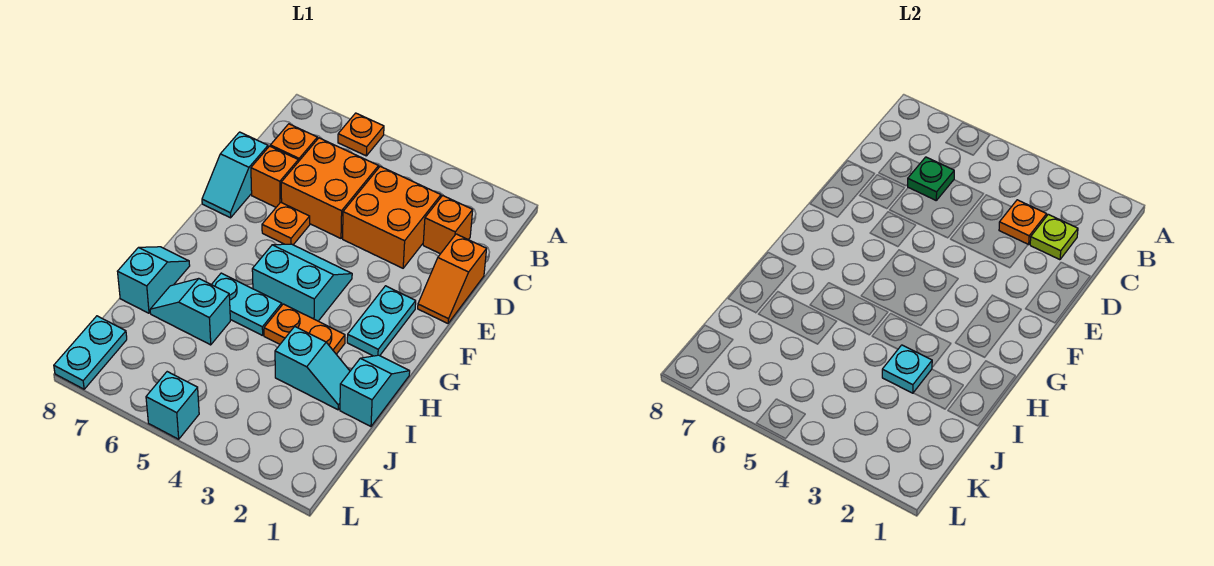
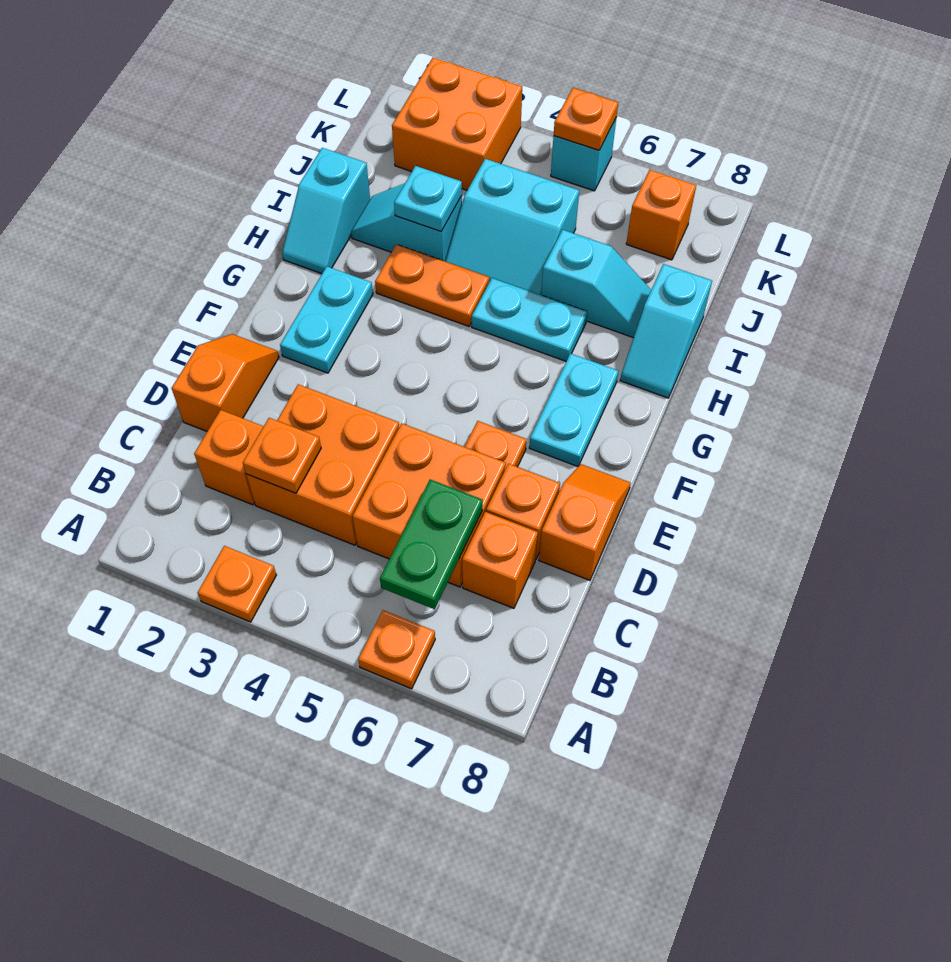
none -> orange plate A3 level 1
lime plate C2 level 2 -> none
green plate C6 level 2 -> green plate B6:C6 level 2
cyan slope D8:E8 level 1 top D -> orange slope D8:E8 level 1 top D
cyan slope F4:G5 level 1 top G -> cyan slope I4:J5 level 1 top J
none -> orange brick K2:L3 level 1
none -> orange brick K7 level 1
cyan plate K8:L8 level 1 -> cyan plate F7:G7 level 1
none -> orange plate L5 level 2

